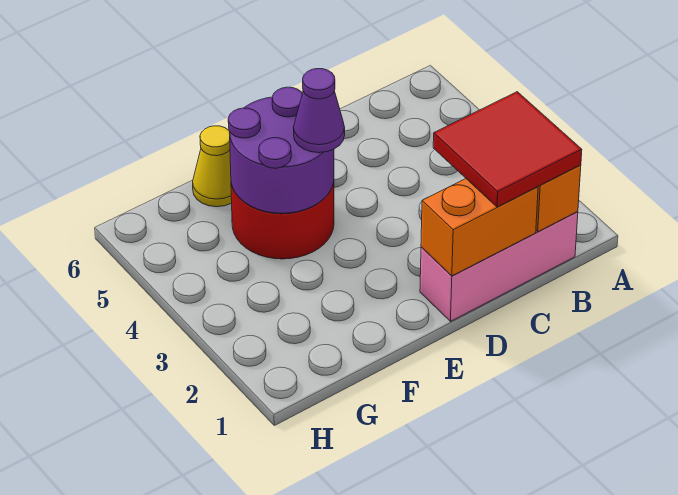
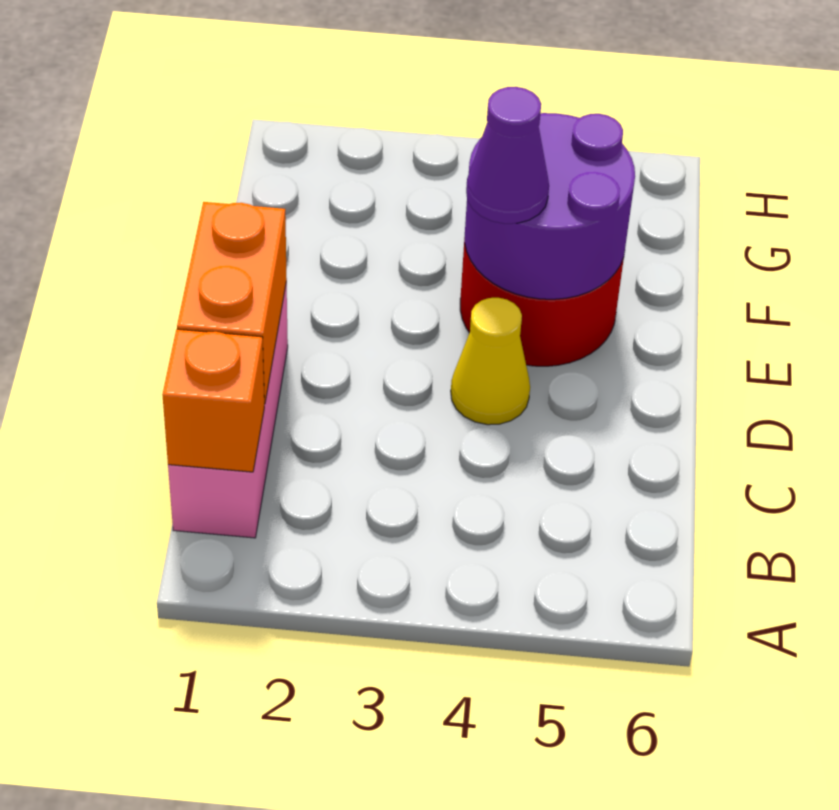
red tile B1:C2 level 3 -> none
yellow cone F6 level 1 -> yellow cone D4 level 1

